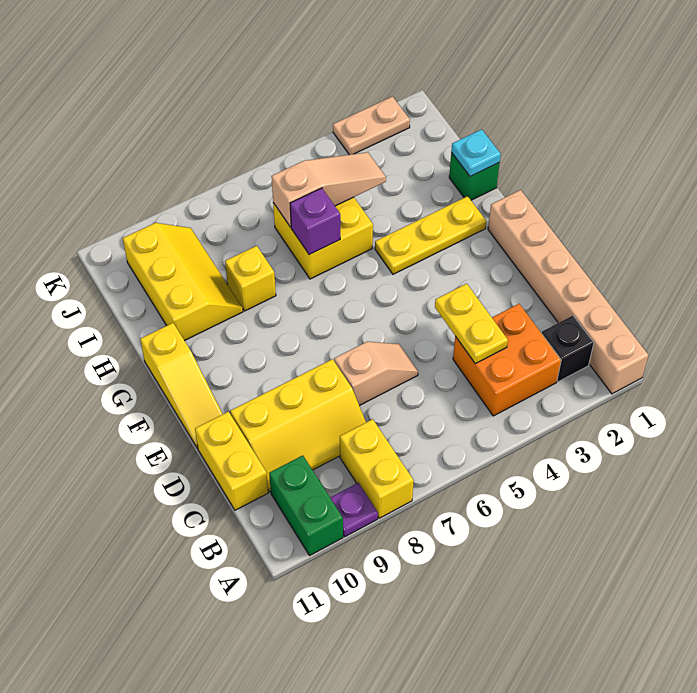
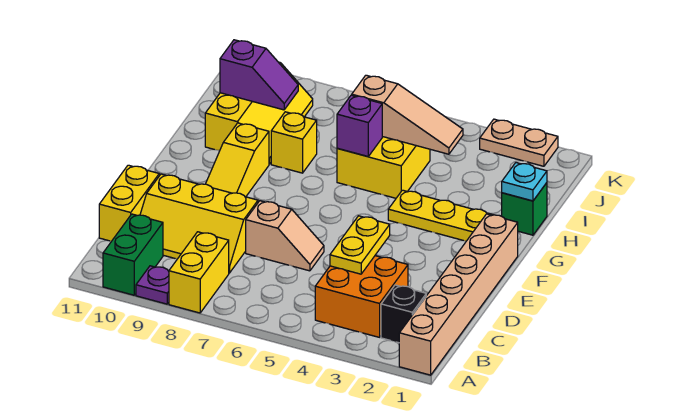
yellow slope E11:G11 level 1 top G -> yellow slope E9:G9 level 1 top G
none -> purple slope I9:I10 level 2 top 10

